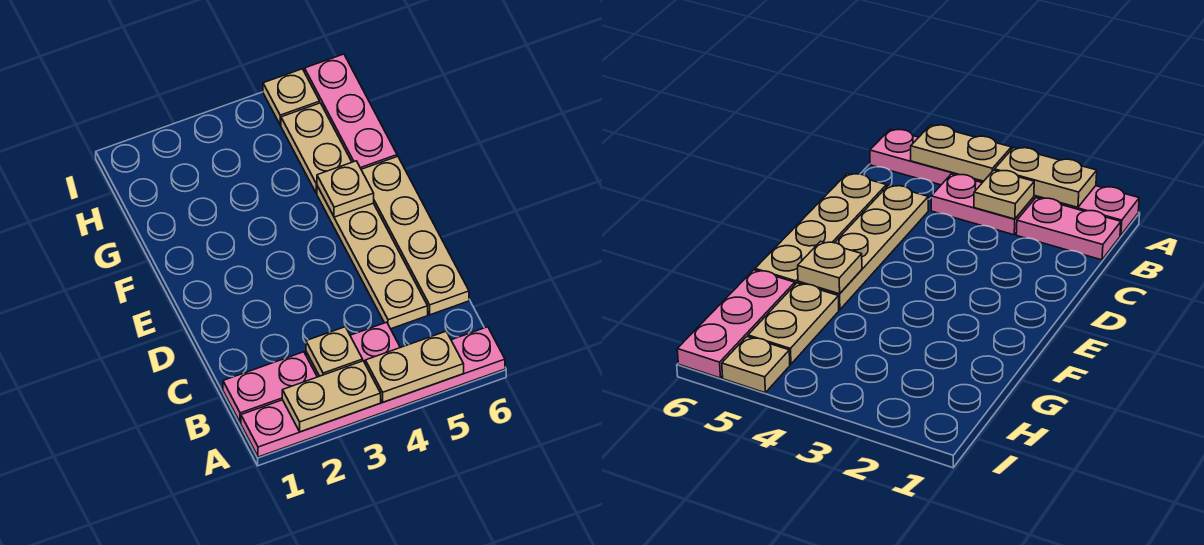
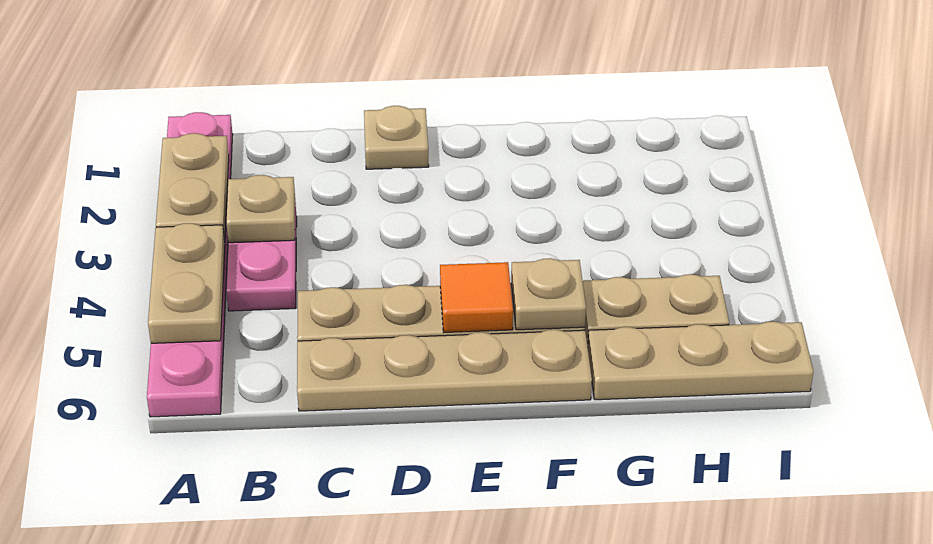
pink plate B1:B2 level 1 -> none
none -> orange tile E5 level 2
pink plate G6:I6 level 1 -> tan plate G6:I6 level 1
tan plate I5 level 1 -> tan plate D1 level 1

